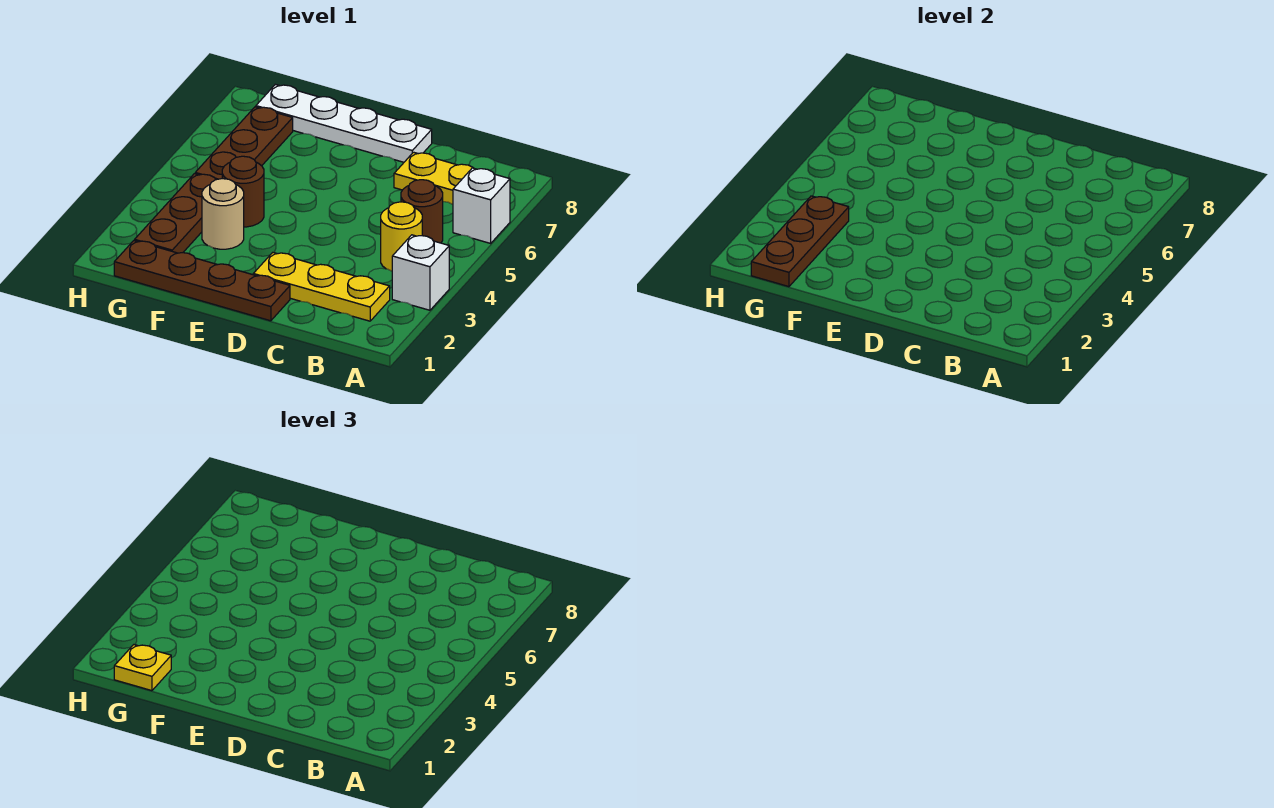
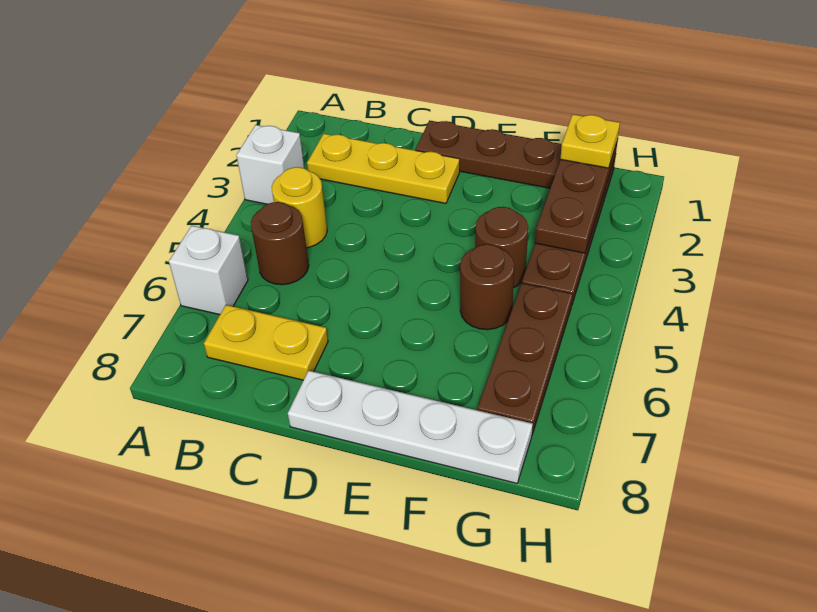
tan round brick F3 level 1 -> none
none -> brown round brick F5 level 1

